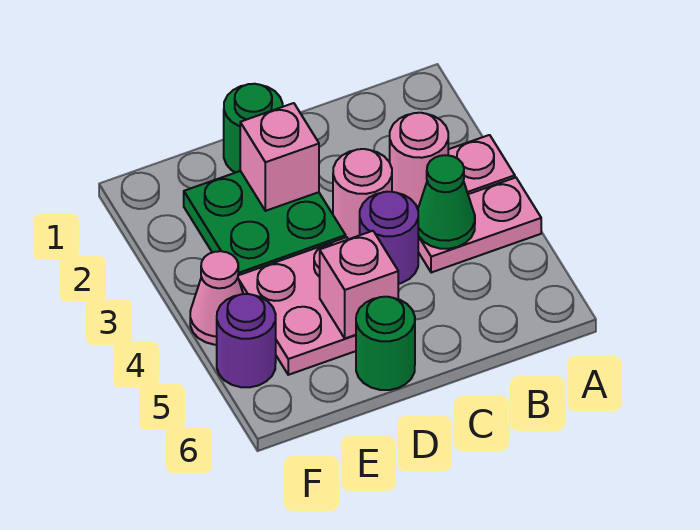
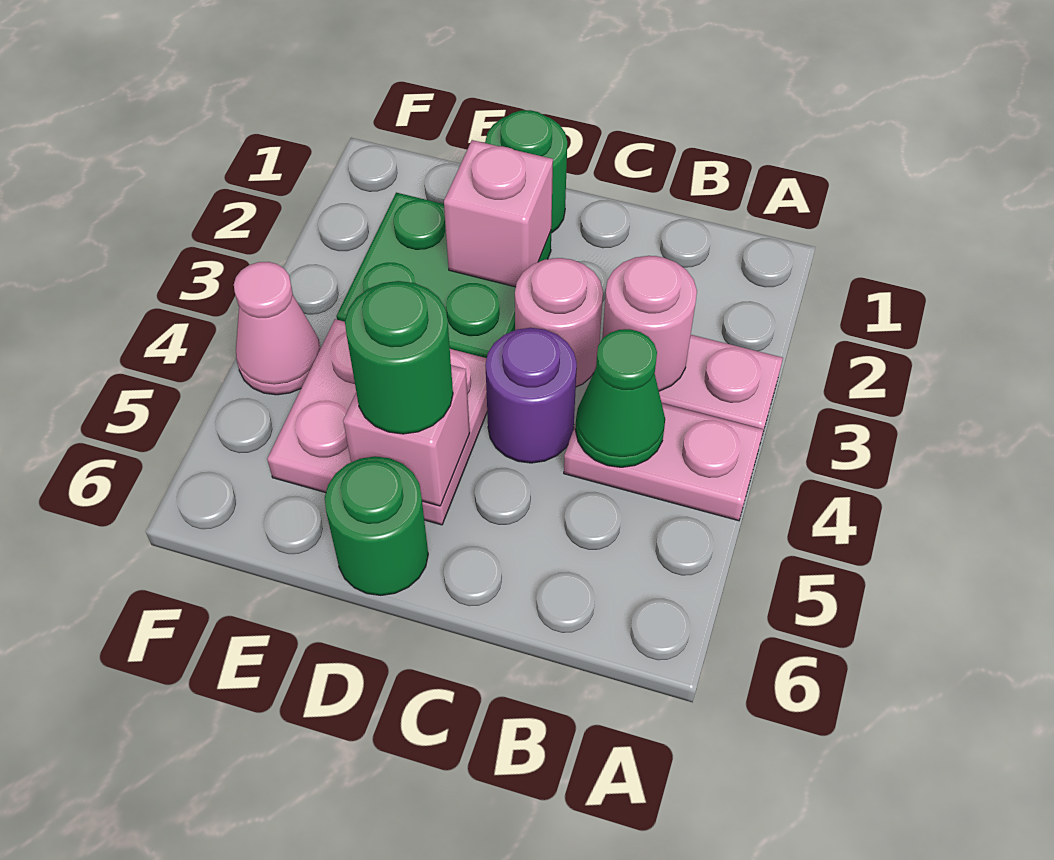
none -> green round brick D5 level 3
purple round brick F5 level 1 -> none

